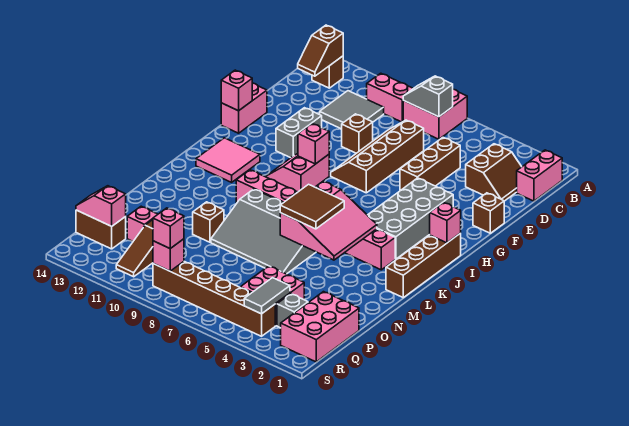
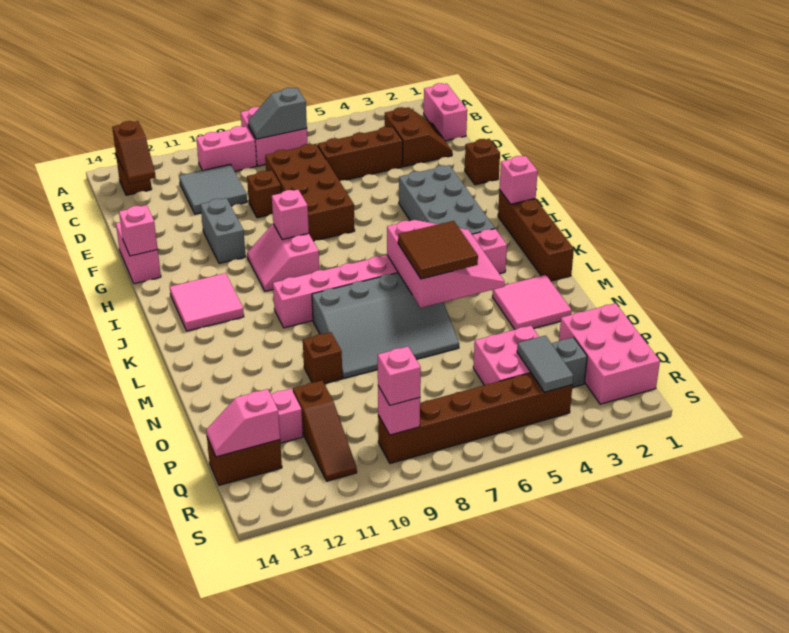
brown brick D5:F5 level 1 -> brown brick D4:D6 level 1
brown slope D7:G8 level 1 top 7 -> brown brick D7:G8 level 1
none -> pink tile M2:N3 level 1

